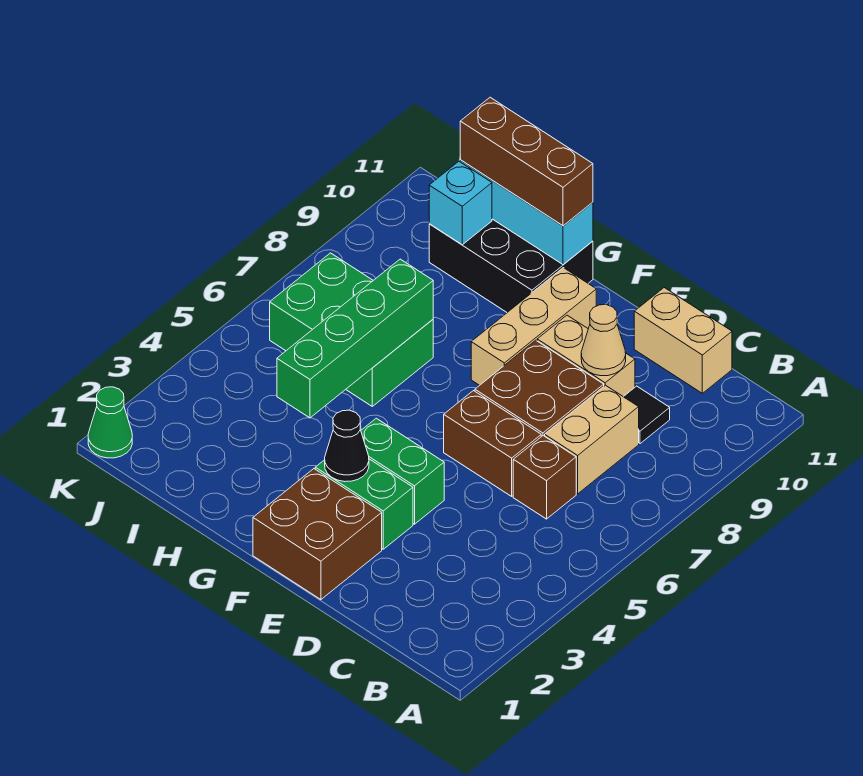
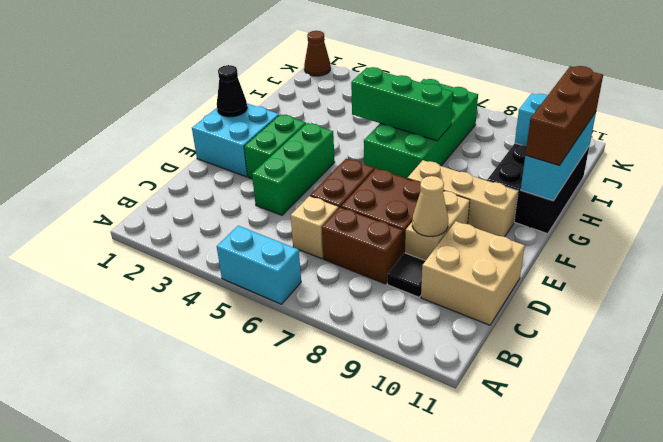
none -> cyan brick A5:A6 level 1
brown brick C6 level 1 -> tan brick C6 level 1
tan brick C7:C8 level 1 -> brown brick C7:C8 level 1
tan brick C11:D11 level 1 -> tan brick C10:D11 level 1
brown brick E1:F2 level 1 -> cyan brick E1:F2 level 1
green brick E4:F4 level 1 -> green brick D4:F4 level 1
black cone F3 level 2 -> black cone F1 level 2
green brick H4:H7 level 2 -> green brick H5:H7 level 2
green brick H6:J7 level 1 -> green brick G6:J7 level 1
green cone K1 level 1 -> brown cone K1 level 1

